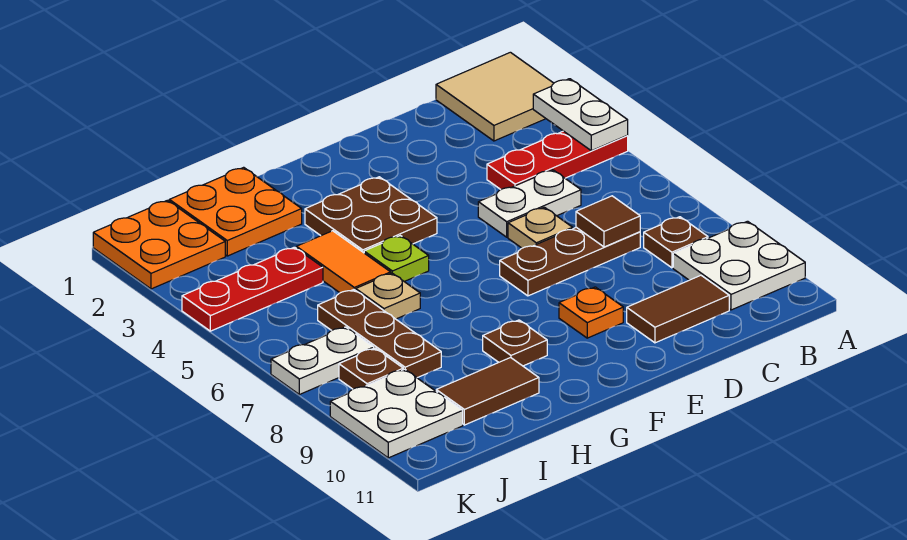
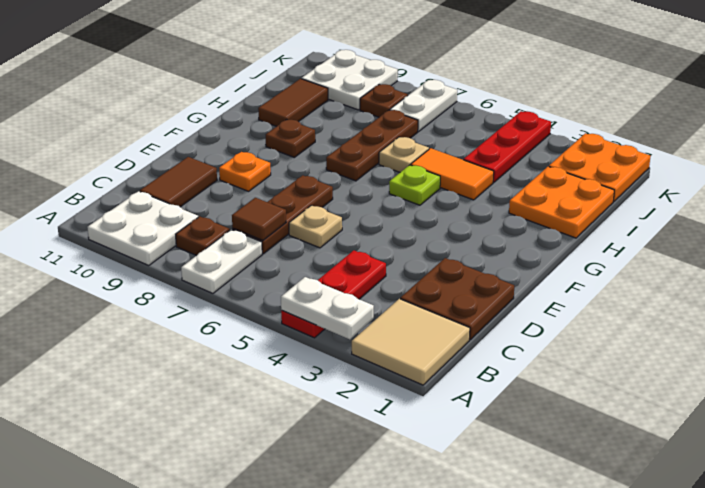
white plate C5:D5 level 1 -> white plate A7:B7 level 1
brown plate F3:G4 level 1 -> brown plate C1:D2 level 1
brown plate I6:I8 level 1 -> brown plate G7:I7 level 1

